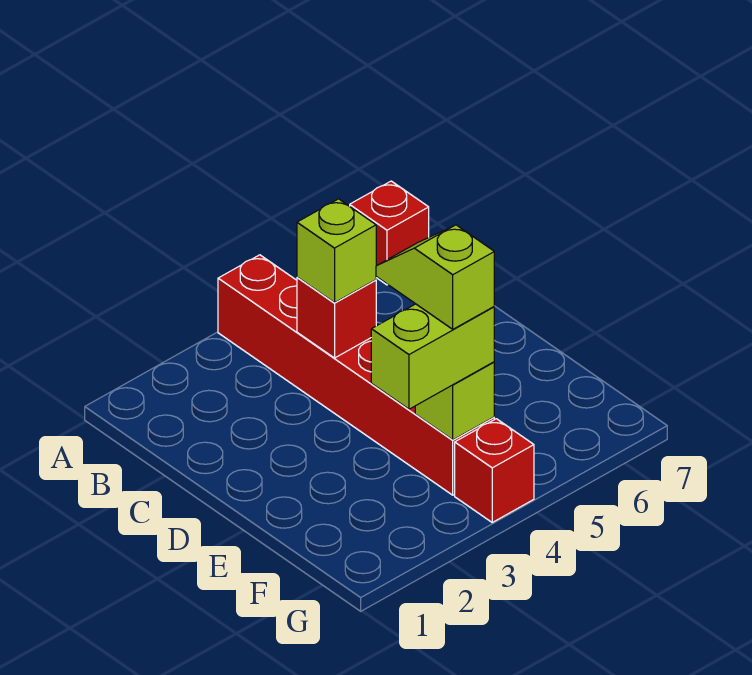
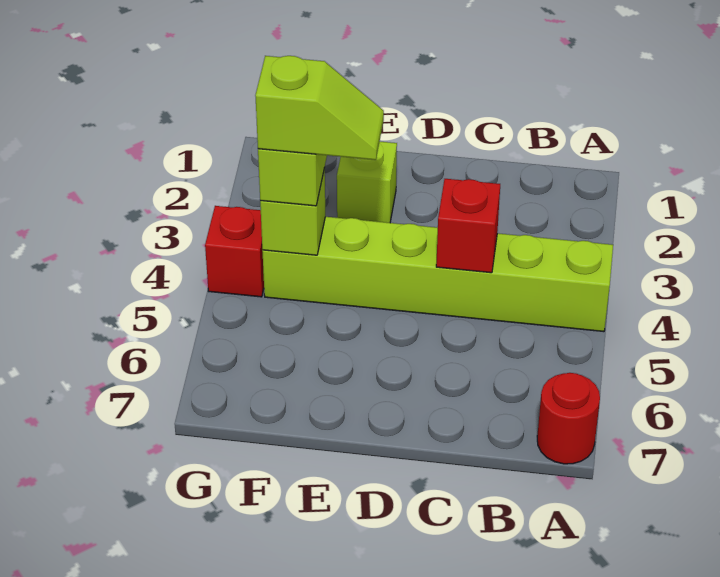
red brick A4:F4 level 1 -> lime brick A4:F4 level 1
red brick A7 level 1 -> red round brick A7 level 1
lime brick C4 level 3 -> lime brick E2 level 1

